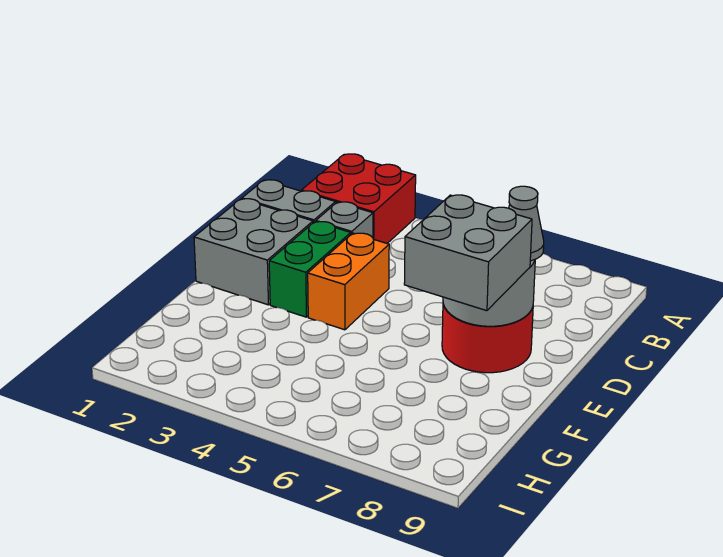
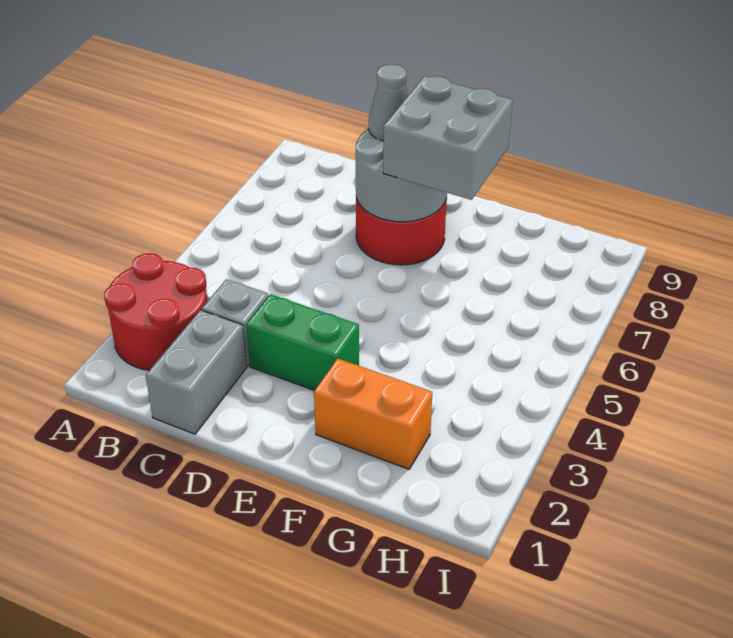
red brick A2:B3 level 1 -> red round brick A2:B3 level 1
grey brick D1:E2 level 1 -> none
orange brick D4:E4 level 1 -> orange brick F2:G2 level 1

